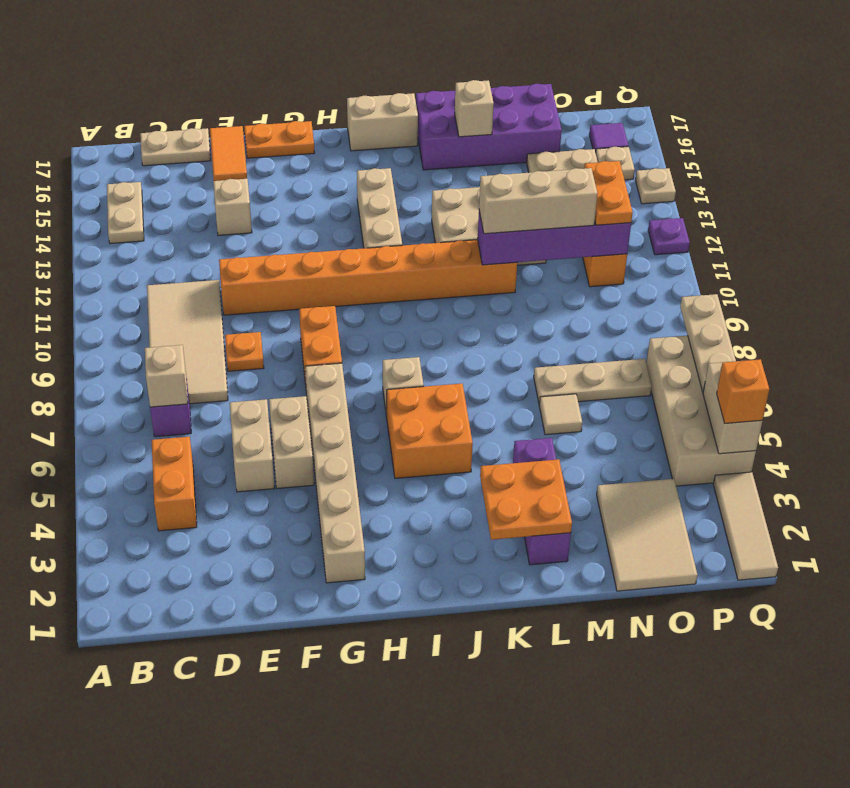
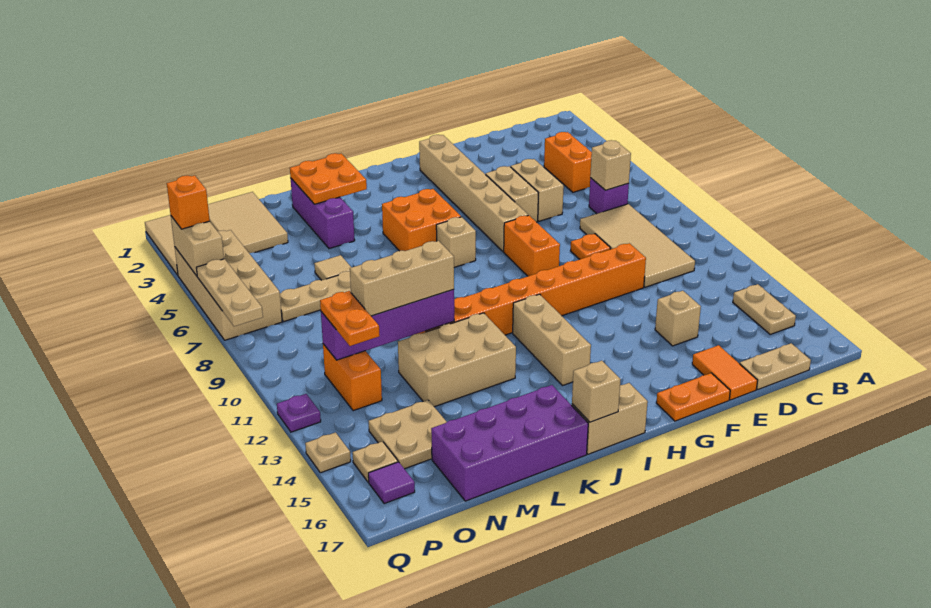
tan brick L16 level 2 -> tan brick J17 level 2

